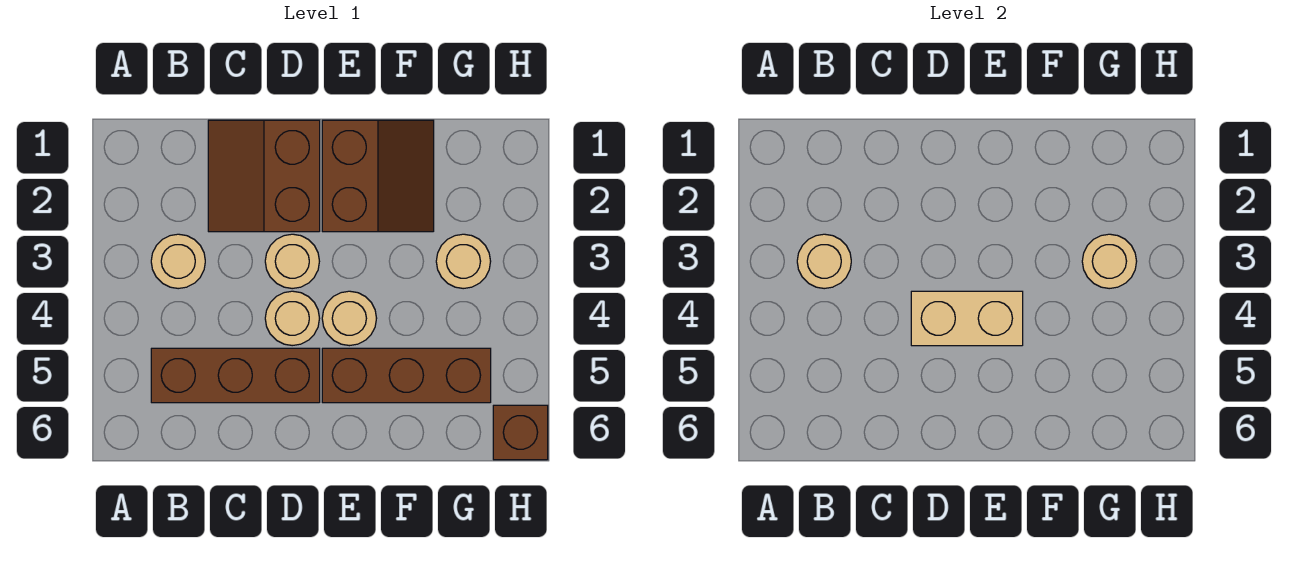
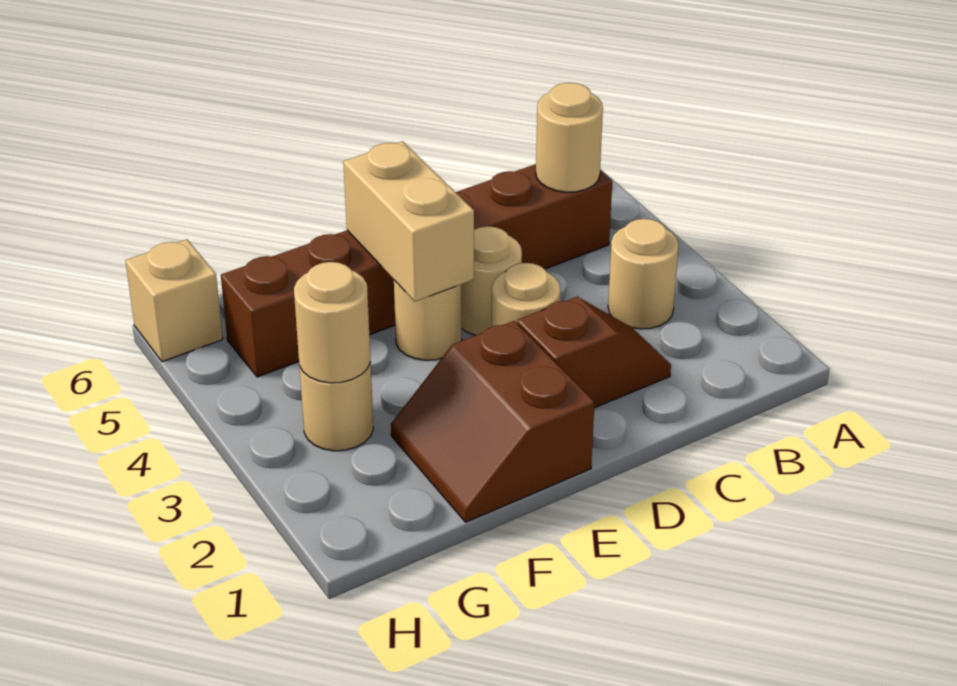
tan round brick B3 level 2 -> tan round brick B5 level 2
brown slope C1:D2 level 1 top D -> brown slope C2:D2 level 1 top D
tan brick D4:E4 level 2 -> tan brick E4:E5 level 2
brown brick H6 level 1 -> tan brick H6 level 1

